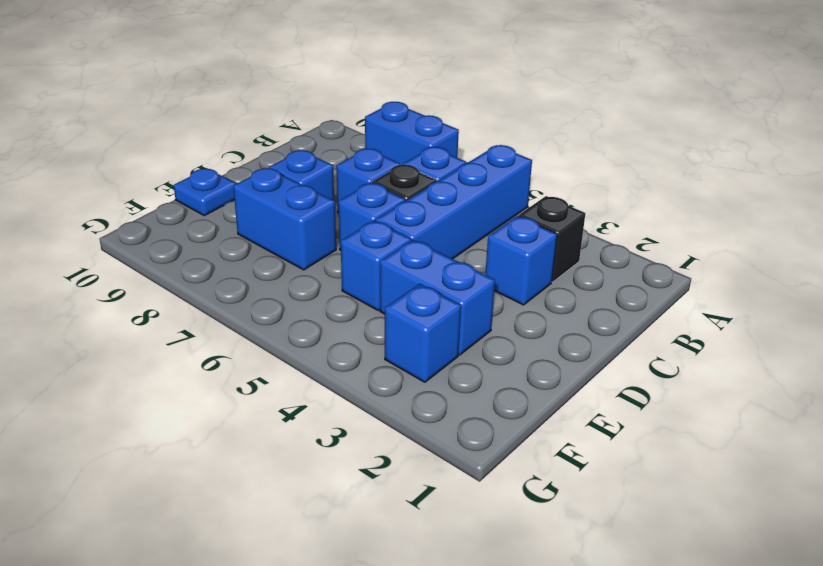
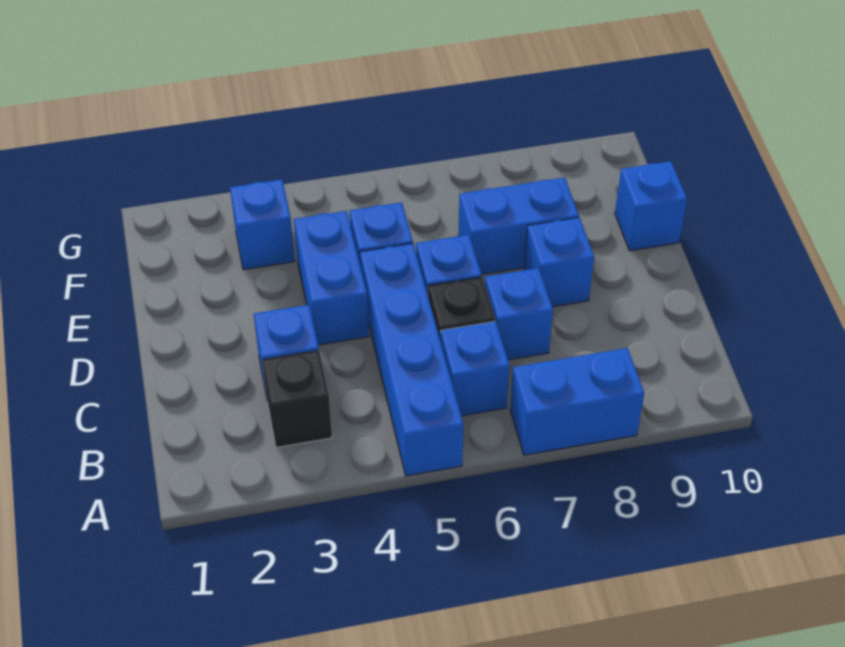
blue brick E3:E4 level 1 -> blue brick D4:E4 level 1
blue plate E10 level 1 -> blue brick E10 level 1

